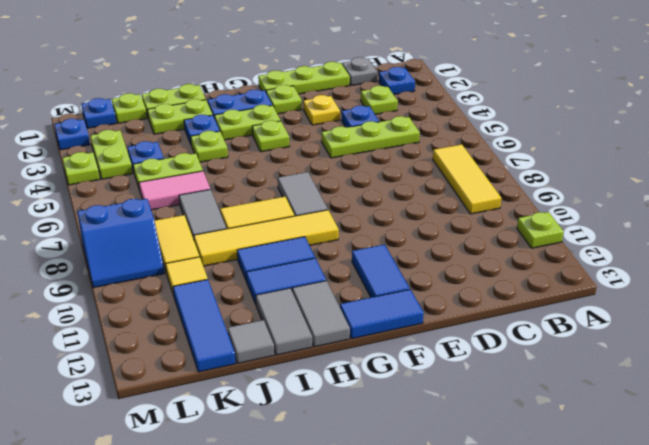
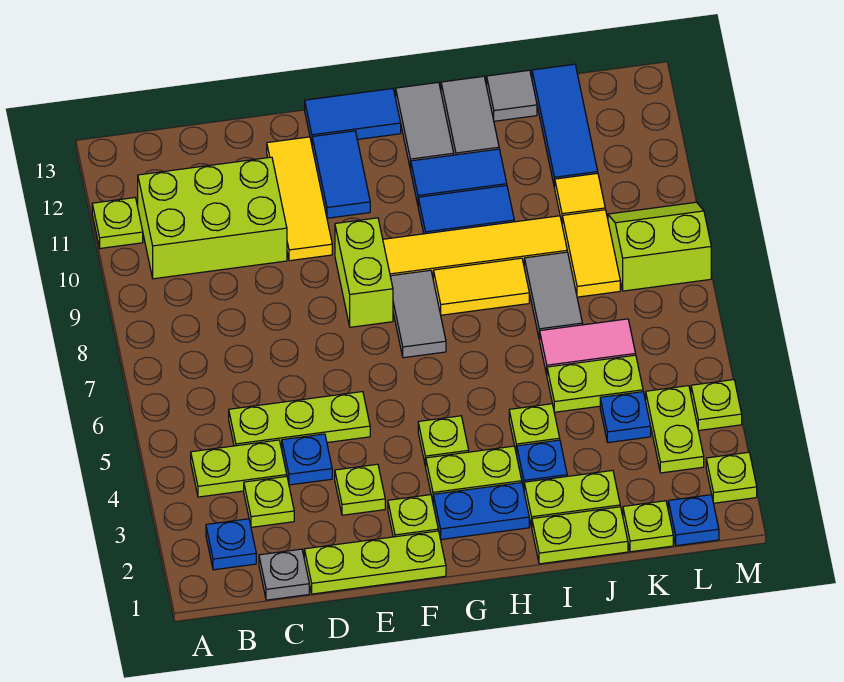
none -> lime plate B4:C4 level 1
yellow tile B7:B9 level 1 -> yellow tile E10:E12 level 1
none -> lime brick B10:D11 level 1
yellow plate E3 level 1 -> lime plate E3 level 1
none -> lime brick F8:F9 level 1
blue slope L8:M9 level 1 top 8 -> lime slope L8:M9 level 1 top 8
blue plate M2 level 1 -> lime plate M2 level 1

